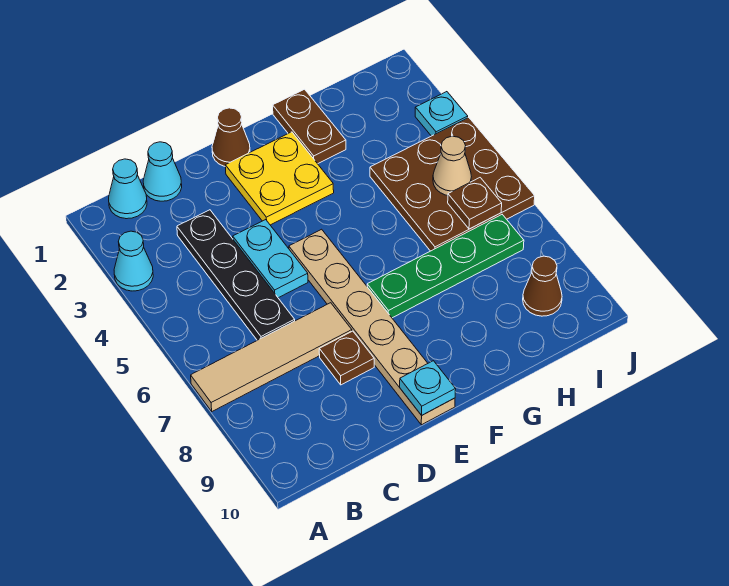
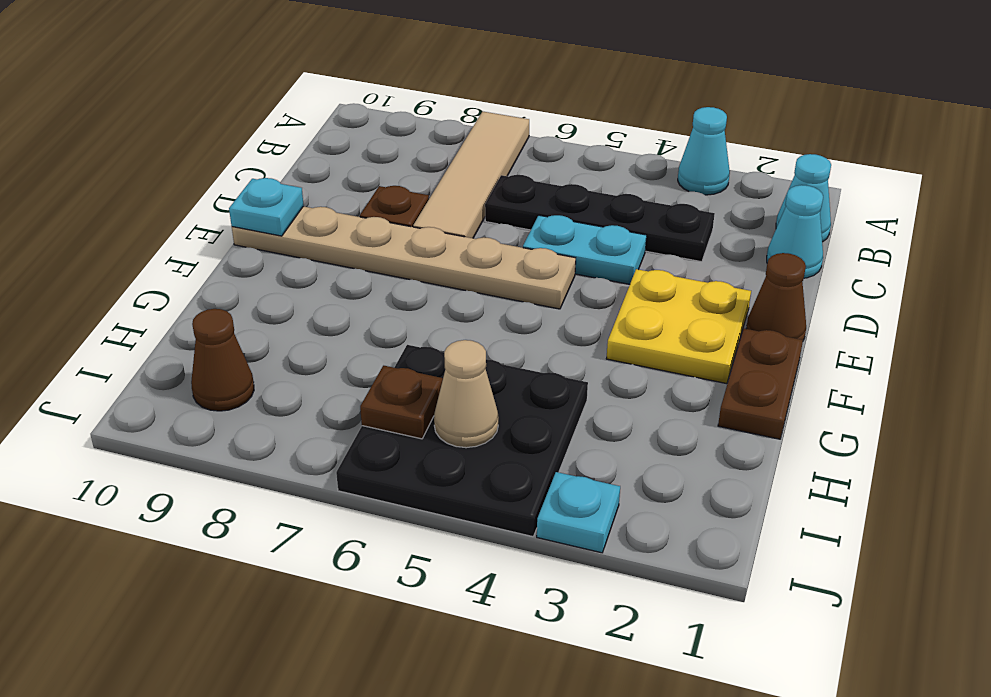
green plate F7:I7 level 1 -> none
brown plate G1:G2 level 1 -> brown plate F1:G1 level 1
brown plate H4:J6 level 1 -> black plate H4:J6 level 1

